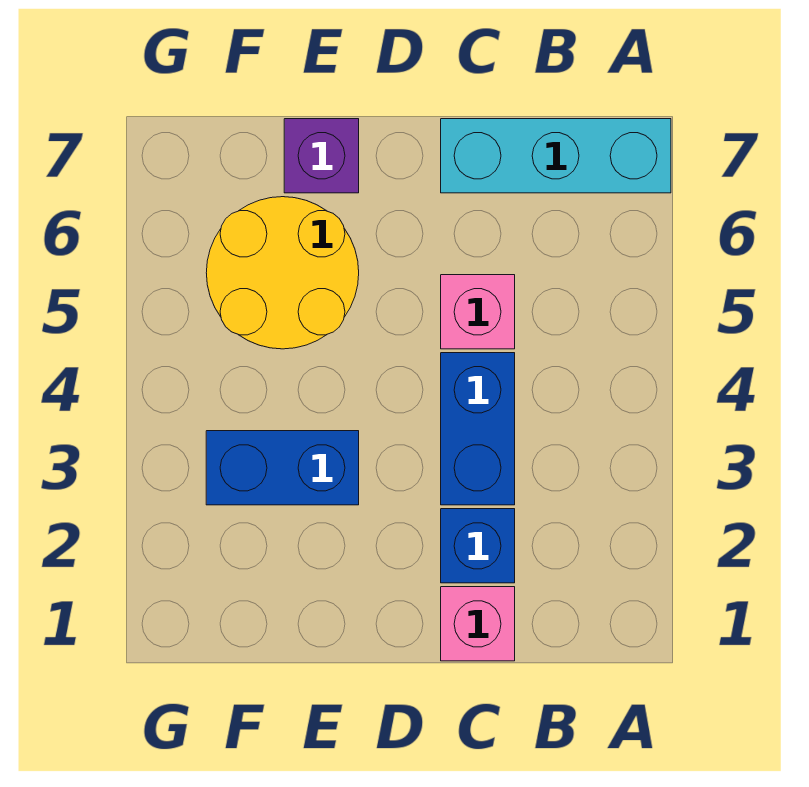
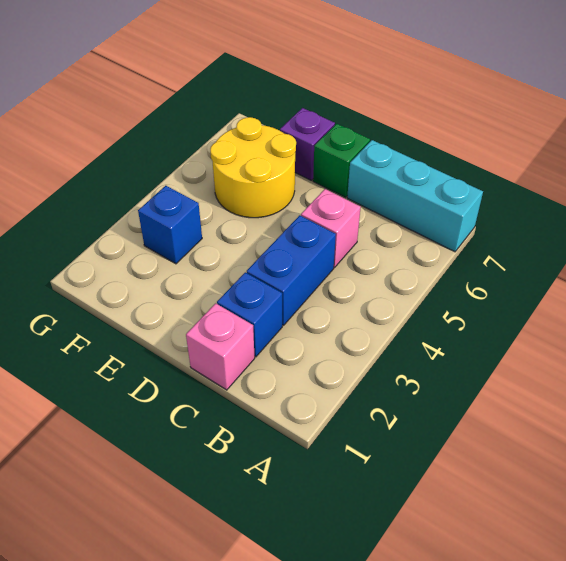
none -> green brick D7 level 1
blue brick E3:F3 level 1 -> blue brick F3 level 1

